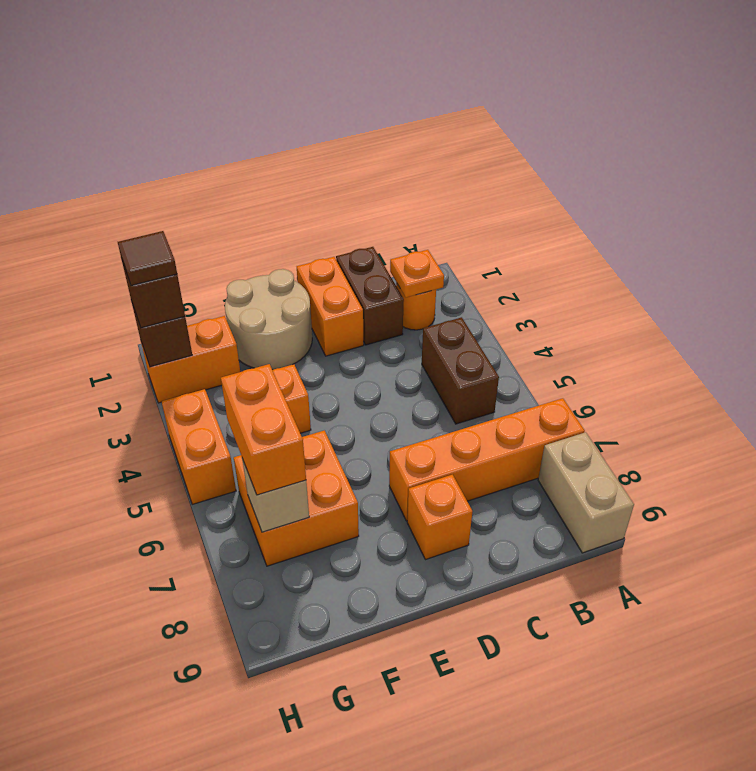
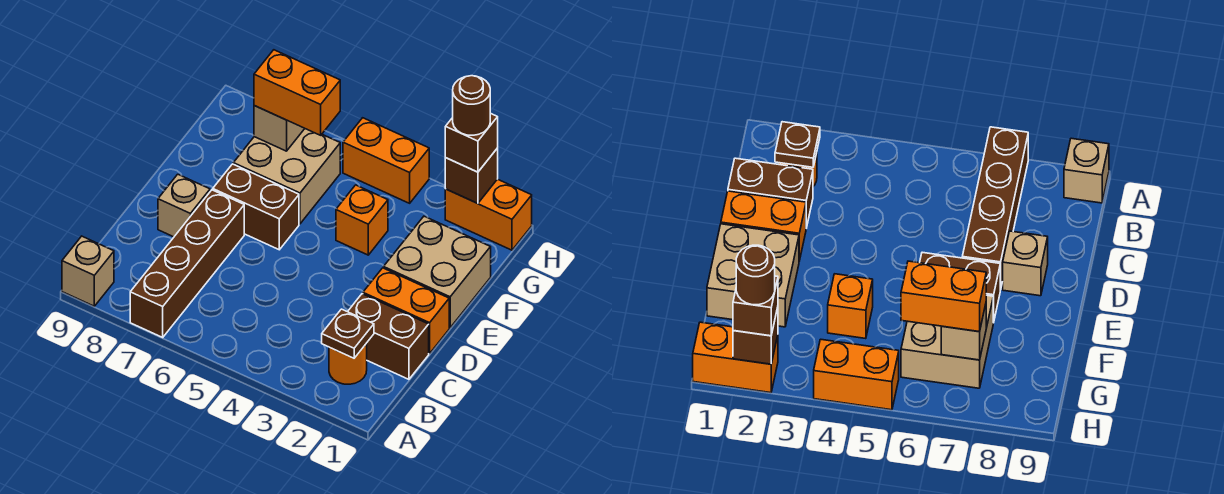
orange brick A7:D7 level 1 -> brown brick A7:D7 level 1
tan brick A8:A9 level 1 -> tan brick A9 level 1
orange plate B2 level 2 -> brown plate B2 level 2
brown brick B4:B5 level 1 -> brown brick E6:E7 level 1
orange brick D8 level 1 -> tan brick D8 level 1
tan round brick E1:F2 level 1 -> tan brick E1:F2 level 1
orange brick F6:G7 level 1 -> tan brick F6:G7 level 1
orange brick G2:H2 level 1 -> orange brick H1:H2 level 1
brown tile H2 level 4 -> brown round brick H2 level 4

